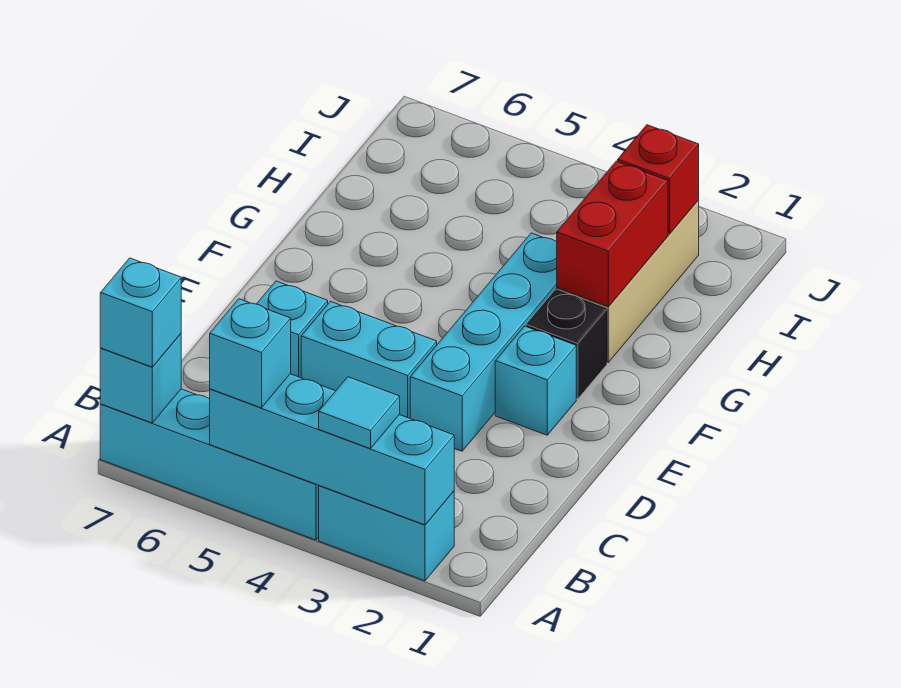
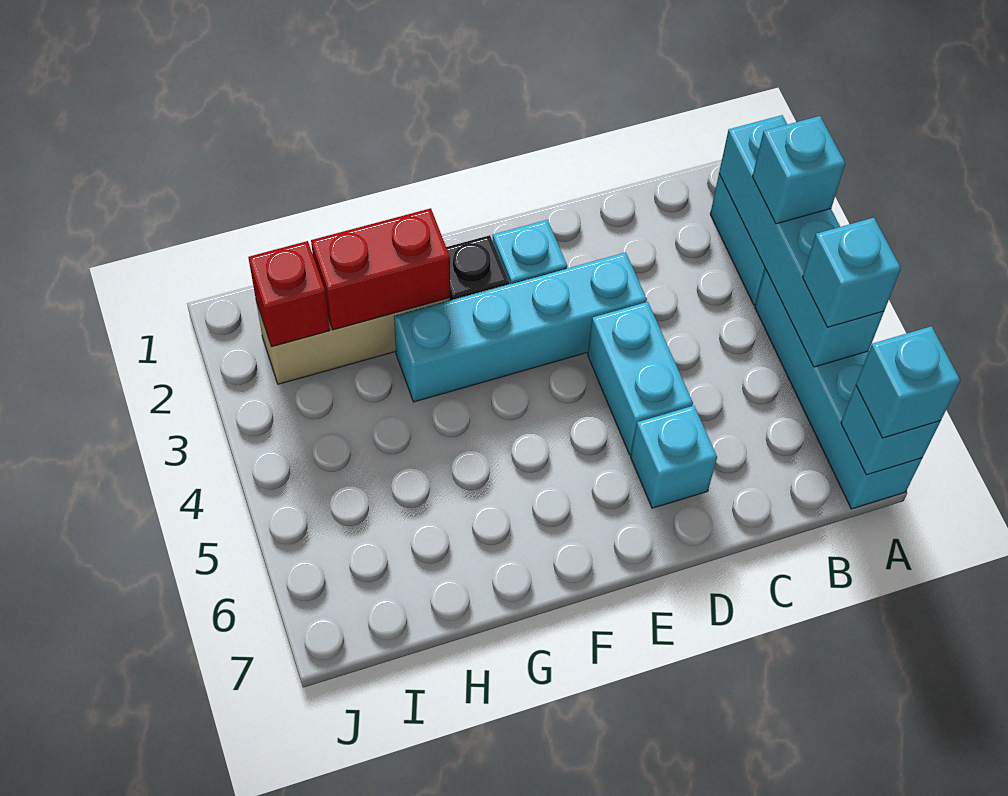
cyan tile A3 level 3 -> cyan brick A3 level 3

